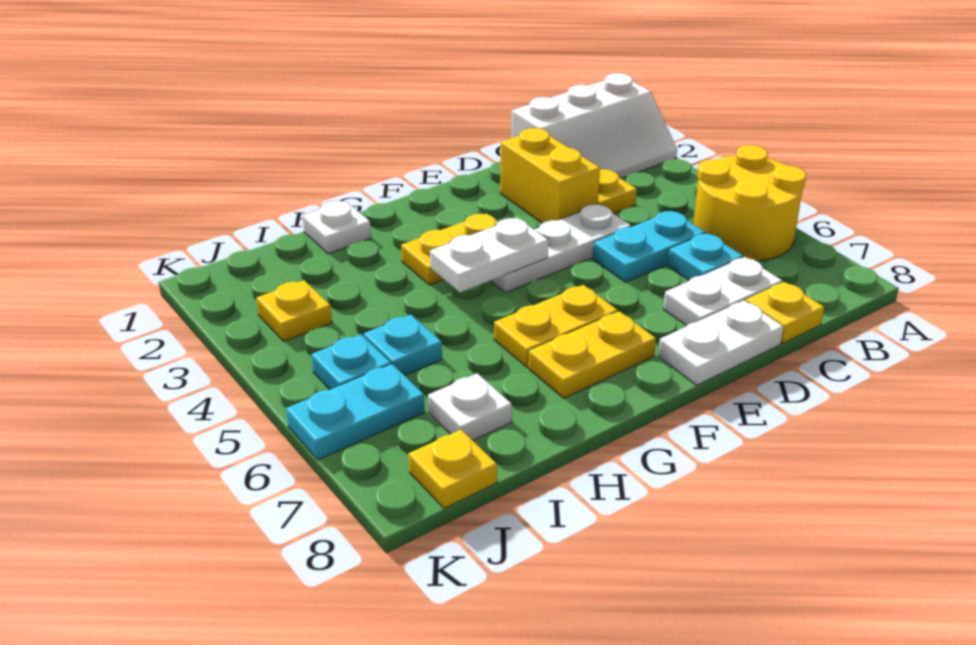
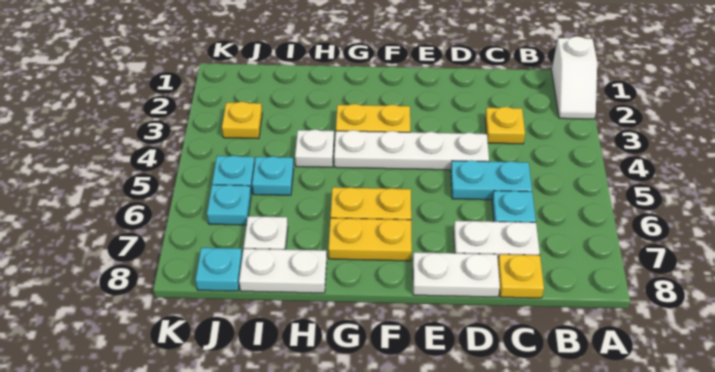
white slope A1:C2 level 1 top 1 -> white slope A1:A2 level 1 top 1
yellow round brick A5:B6 level 1 -> none
yellow brick D2:D3 level 1 -> none
white plate D4:F4 level 1 -> white plate D4:G4 level 1
white plate F4:G4 level 2 -> white plate H8:I8 level 1
white plate H1 level 1 -> white plate H4 level 1
cyan plate J6:K6 level 1 -> cyan plate J6 level 1
yellow plate J8 level 1 -> cyan plate J8 level 1

